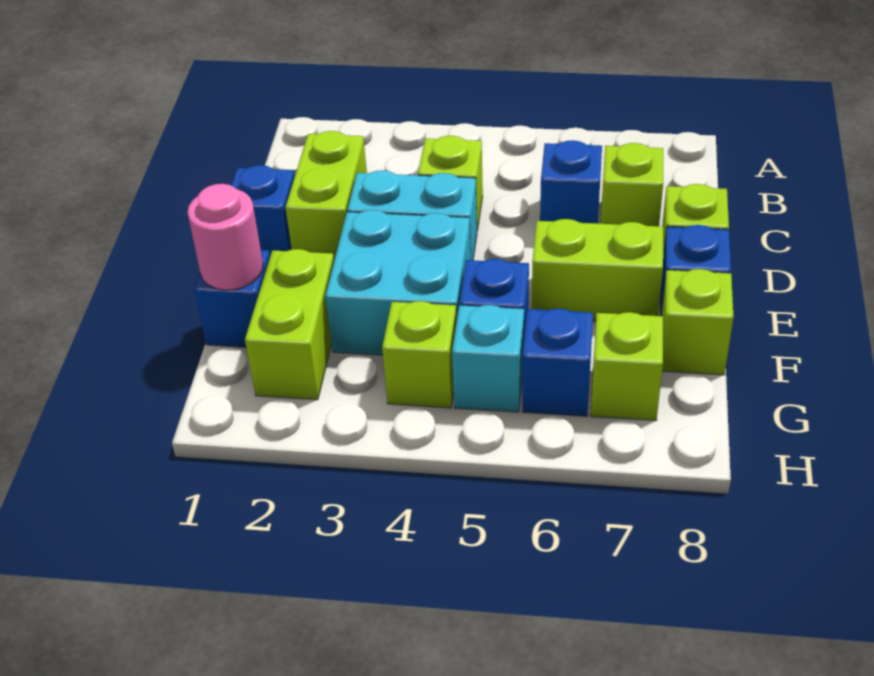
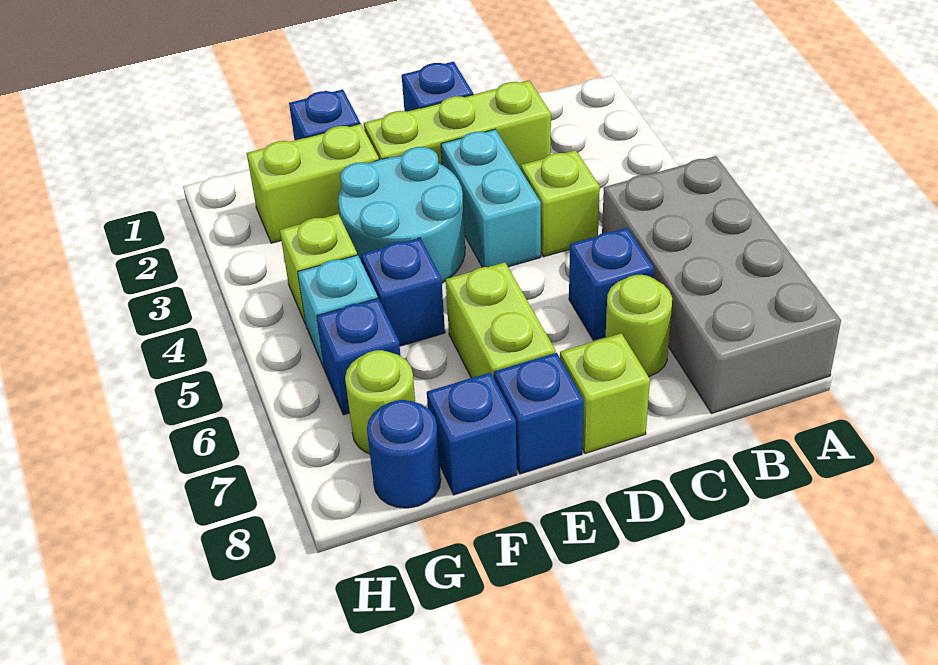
none -> grey brick A5:B8 level 1
lime brick C2:D2 level 1 -> lime brick C2:E2 level 1
lime brick C7 level 1 -> lime round brick C7 level 1
cyan brick E3:F4 level 1 -> cyan round brick E3:F4 level 1
pink round brick F1 level 2 -> none
lime brick F8 level 1 -> blue brick F8 level 1
lime brick G7 level 1 -> lime round brick G7 level 1
none -> blue round brick G8 level 1

